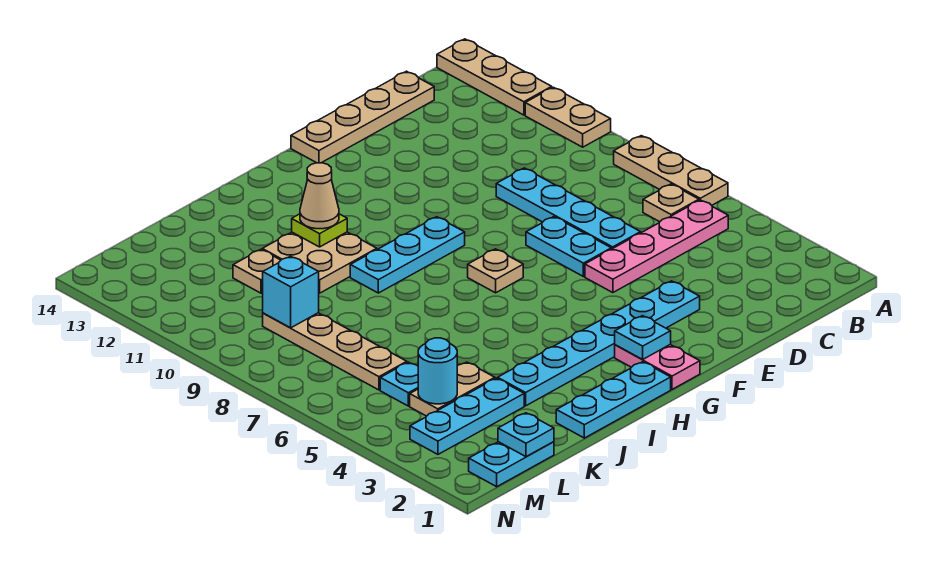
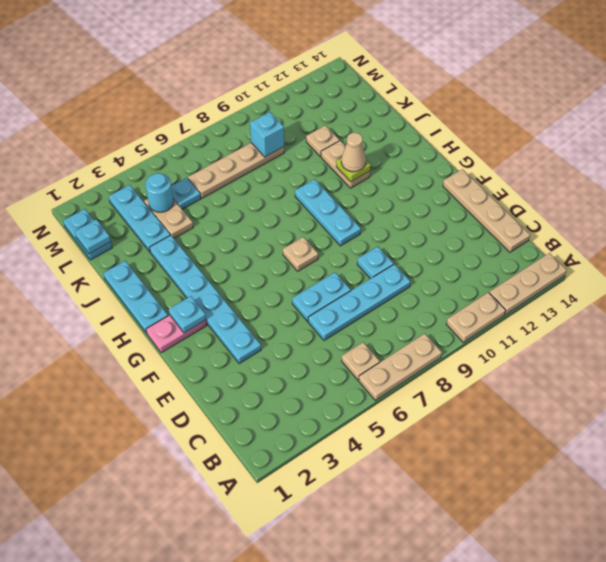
pink plate B5:E5 level 1 -> none
none -> cyan plate E9 level 1
tan plate I10:J11 level 1 -> tan plate I11:J11 level 1

